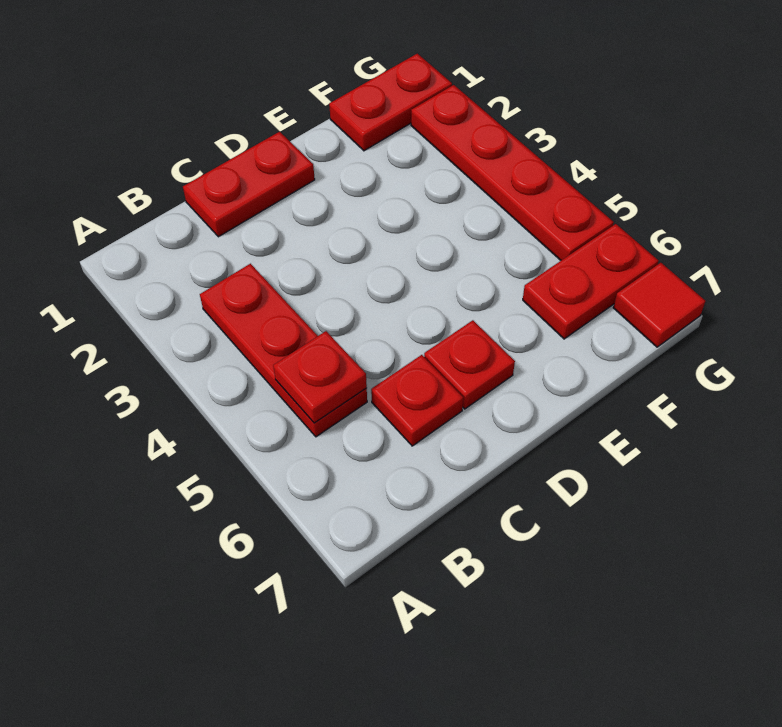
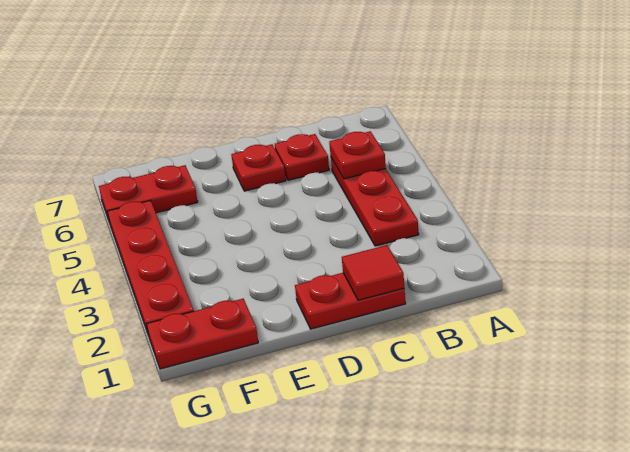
red tile G7 level 1 -> red tile C1 level 2

